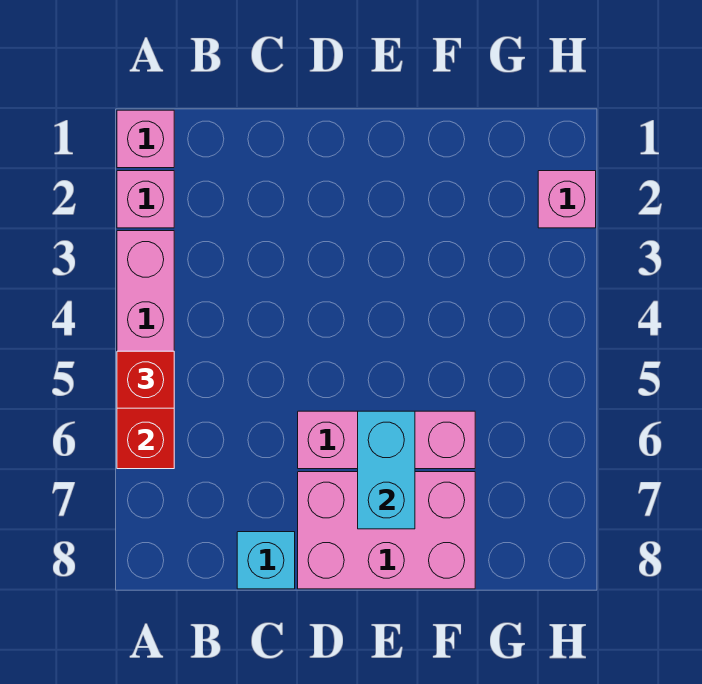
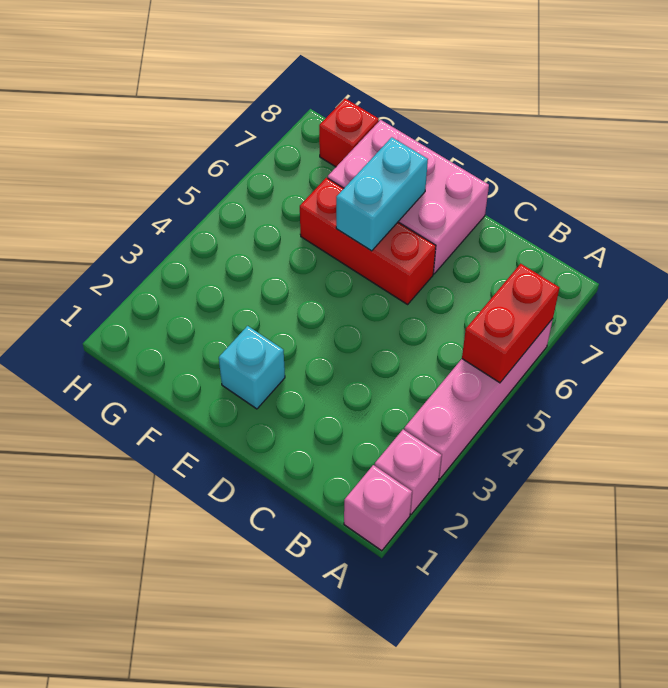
red brick A5 level 3 -> red brick G8 level 1
cyan brick C8 level 1 -> cyan brick E2 level 1
pink brick D6:F6 level 1 -> red brick D6:F6 level 1
pink brick H2 level 1 -> none

